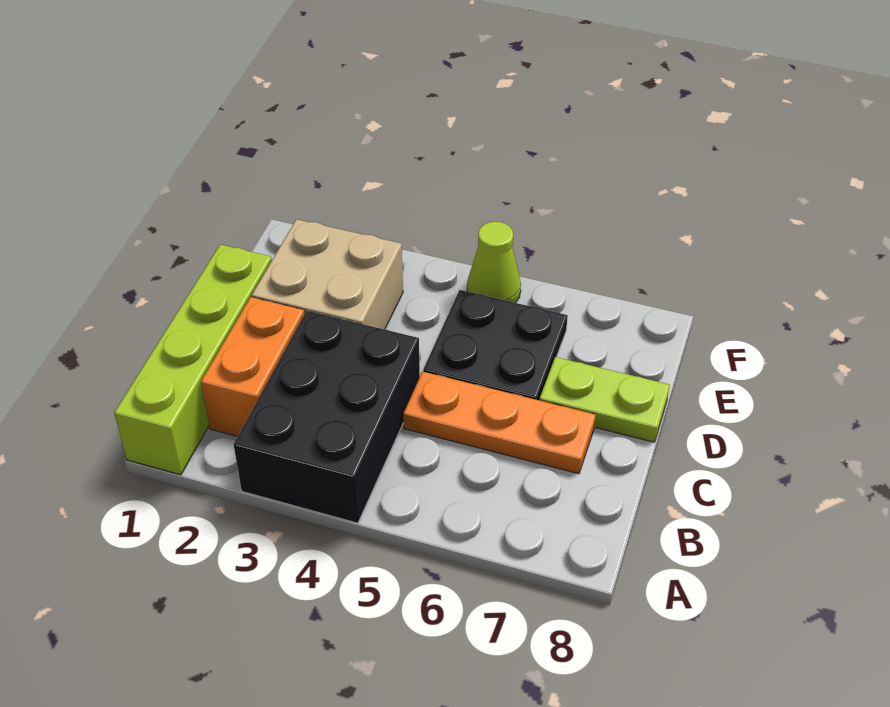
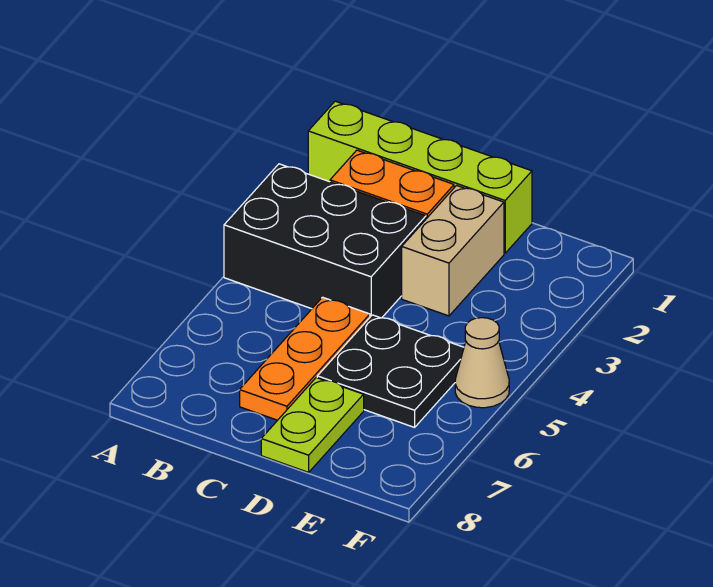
tan brick D2:E3 level 1 -> tan brick D2:D3 level 1
lime cone F5 level 1 -> tan cone F5 level 1

